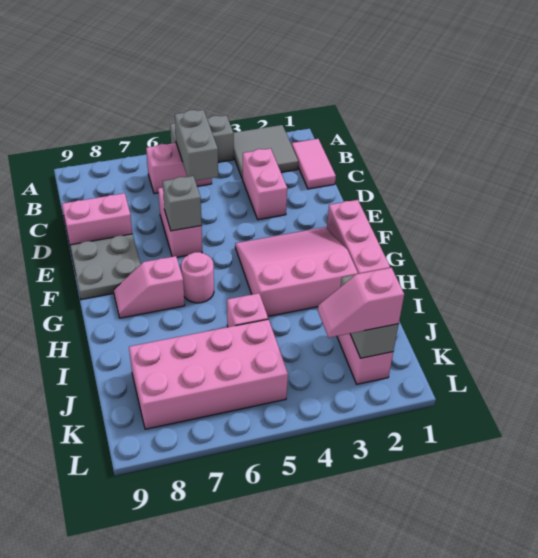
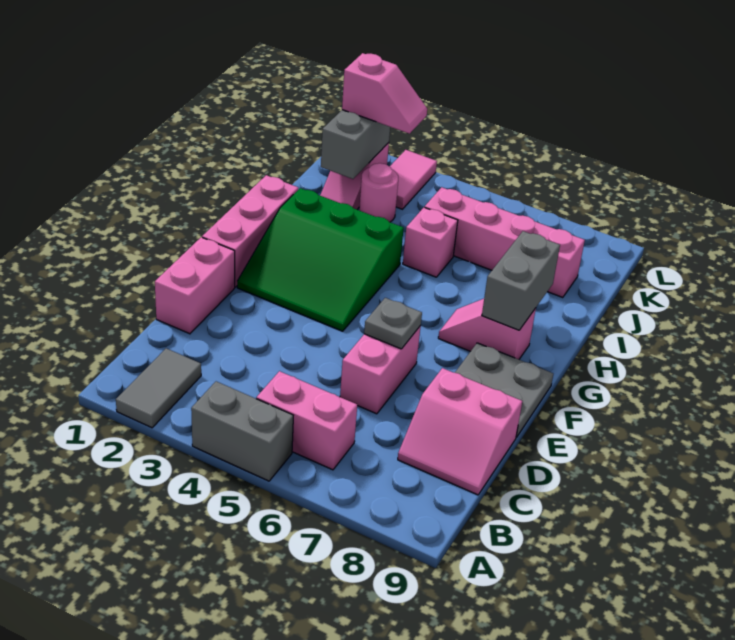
grey tile A2:B3 level 1 -> grey tile A2:B2 level 1
pink tile B1:C1 level 1 -> pink tile K3:L3 level 1
grey brick B5:C5 level 2 -> grey brick G8:H8 level 2
pink brick C3:D3 level 1 -> pink brick D1:E1 level 1
grey brick E6 level 2 -> grey plate E6 level 2
pink slope F2:H4 level 1 top H -> green slope F2:H4 level 1 top H
pink round brick G6 level 1 -> pink round brick J3 level 1
pink slope G7:G8 level 1 top 7 -> pink slope G7:G8 level 1 top 8
pink brick J5:K8 level 1 -> pink brick J5:J8 level 1

